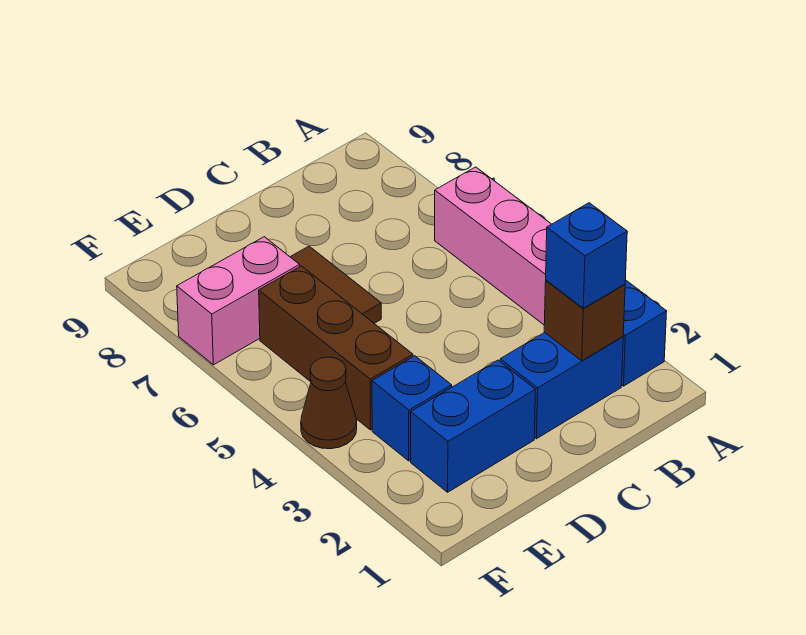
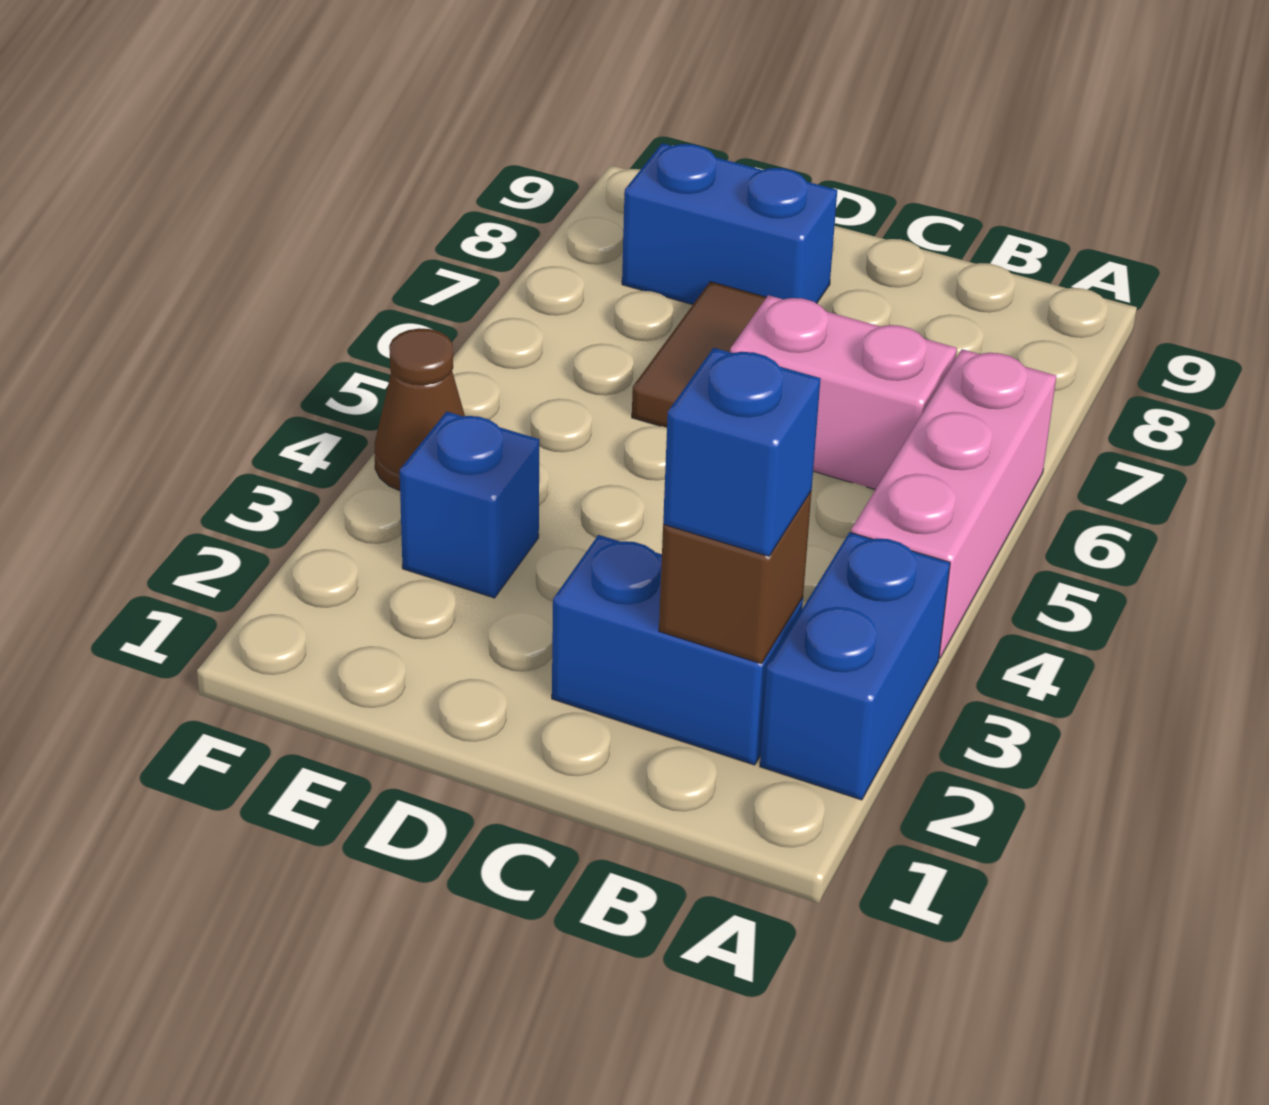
blue brick D2:E2 level 1 -> blue brick D8:E8 level 1
brown brick E4:E6 level 1 -> none
pink brick E7:F7 level 1 -> pink brick B6:C6 level 1

